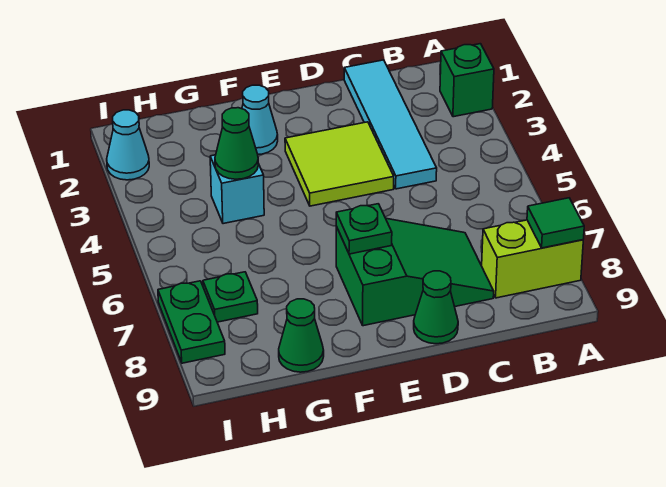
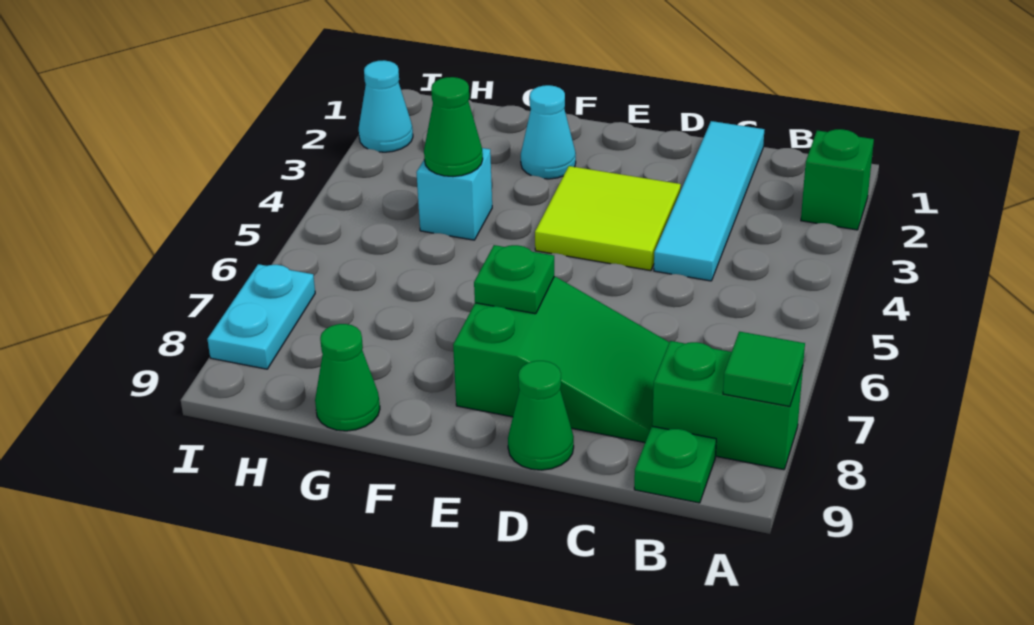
lime brick A8:B8 level 1 -> green brick A8:B8 level 1
green plate H7 level 1 -> green plate B9 level 1
green plate I7:I8 level 1 -> cyan plate I7:I8 level 1

